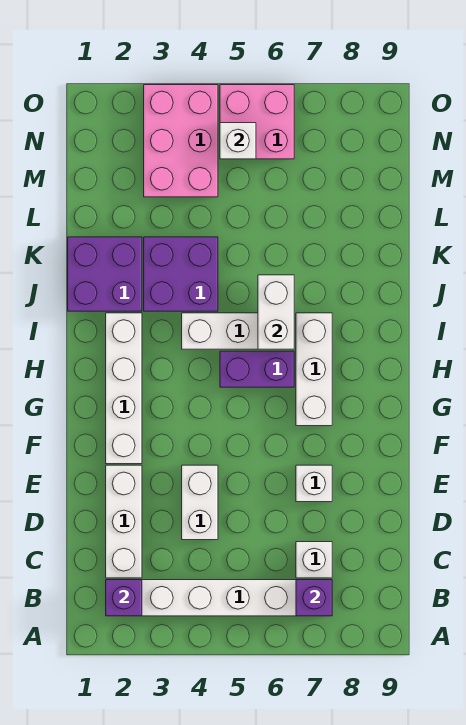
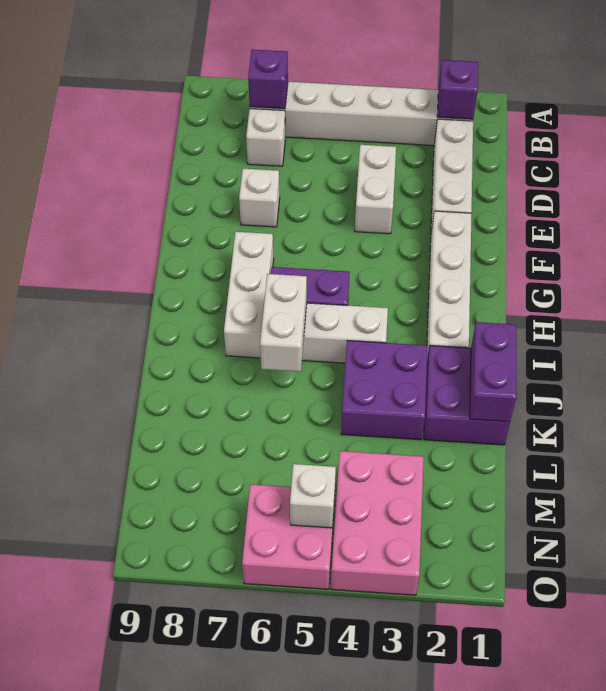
none -> purple brick J1:K1 level 2

